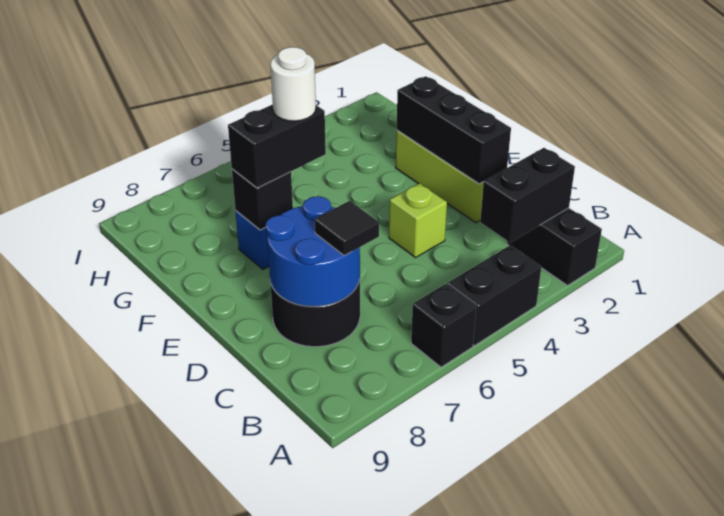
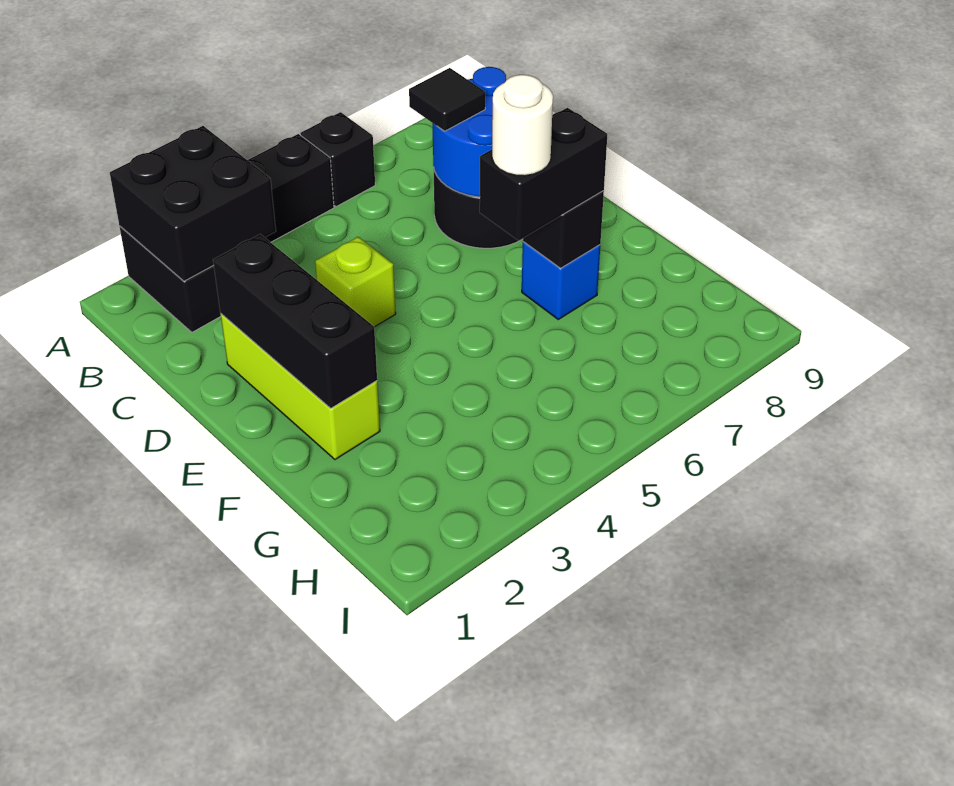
black brick B2:B3 level 2 -> black brick A2:B3 level 2

